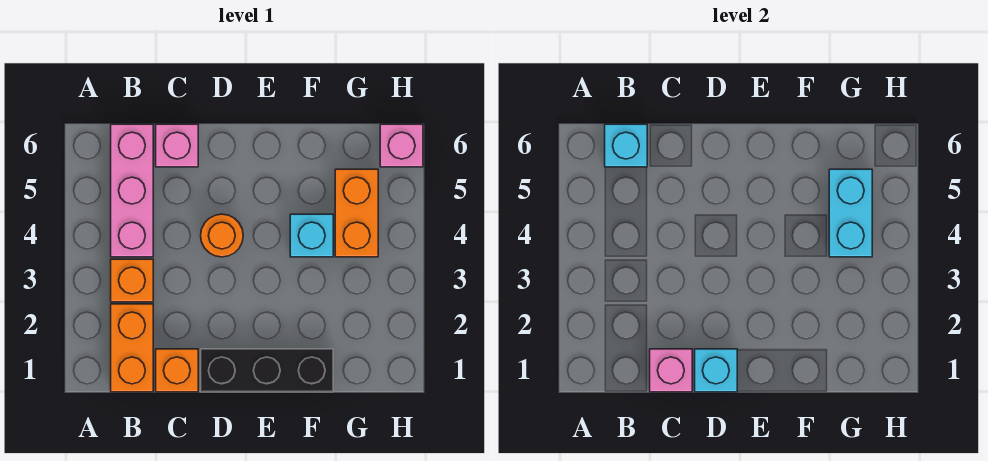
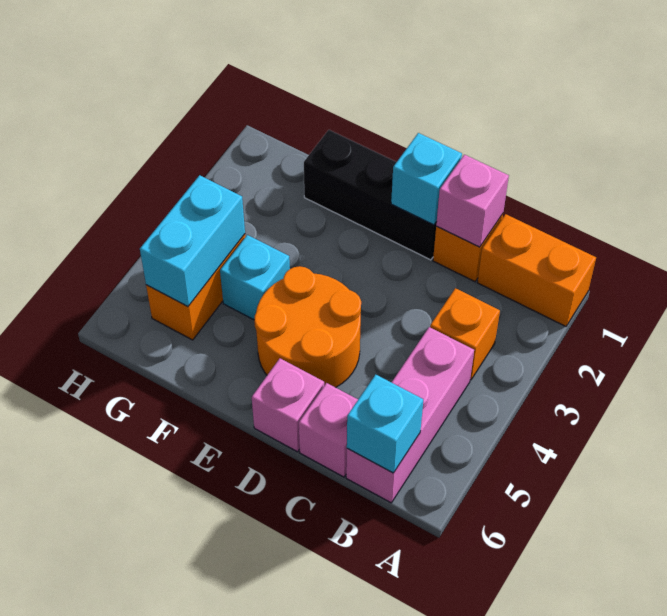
orange brick B1:B2 level 1 -> orange brick A1:B1 level 1
orange round brick D4 level 1 -> orange round brick D4:E5 level 1
pink brick H6 level 1 -> pink brick D6 level 1

